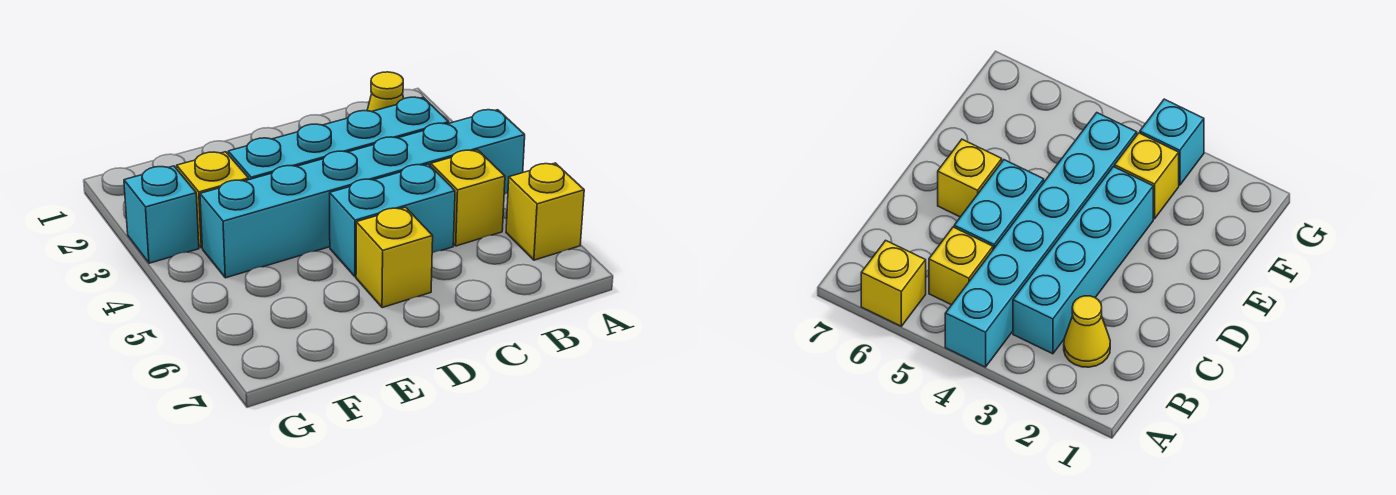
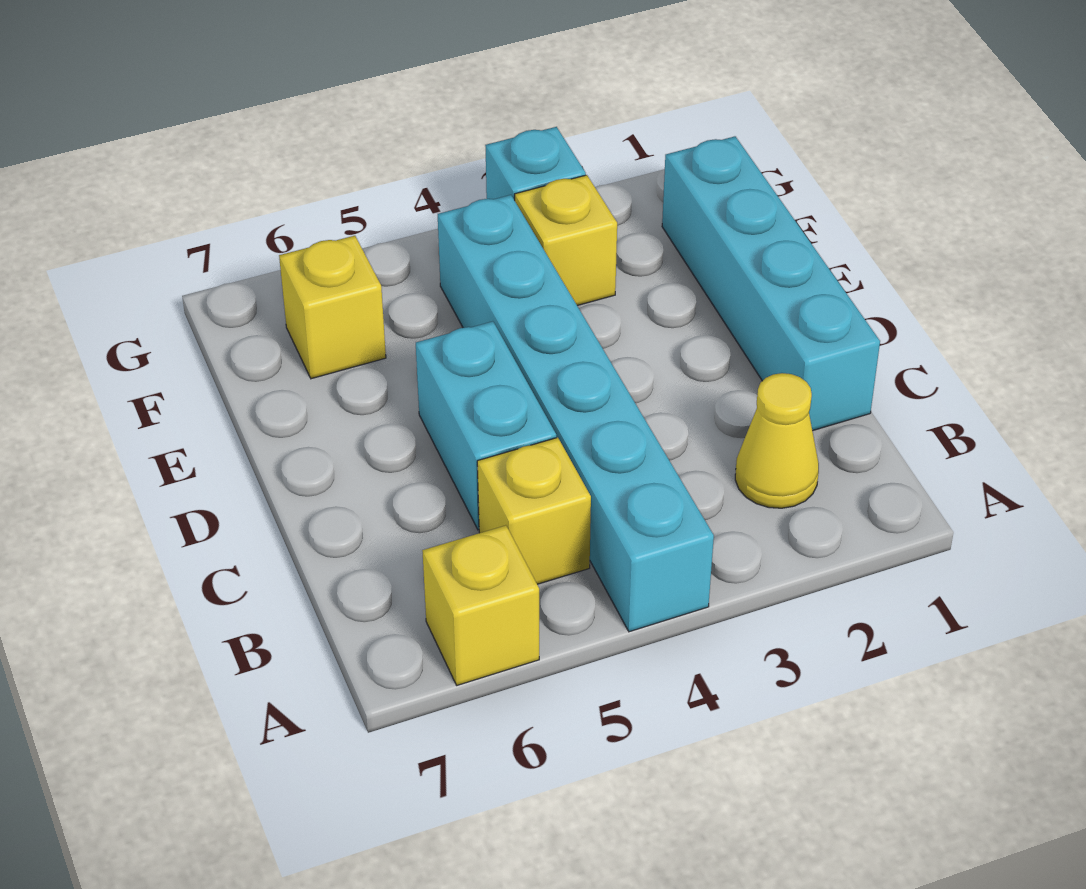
cyan brick B3:E3 level 1 -> cyan brick C1:F1 level 1
yellow brick D6 level 1 -> yellow brick F6 level 1

